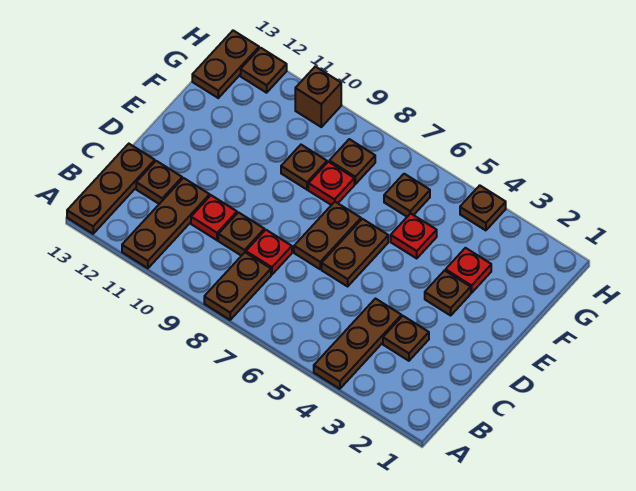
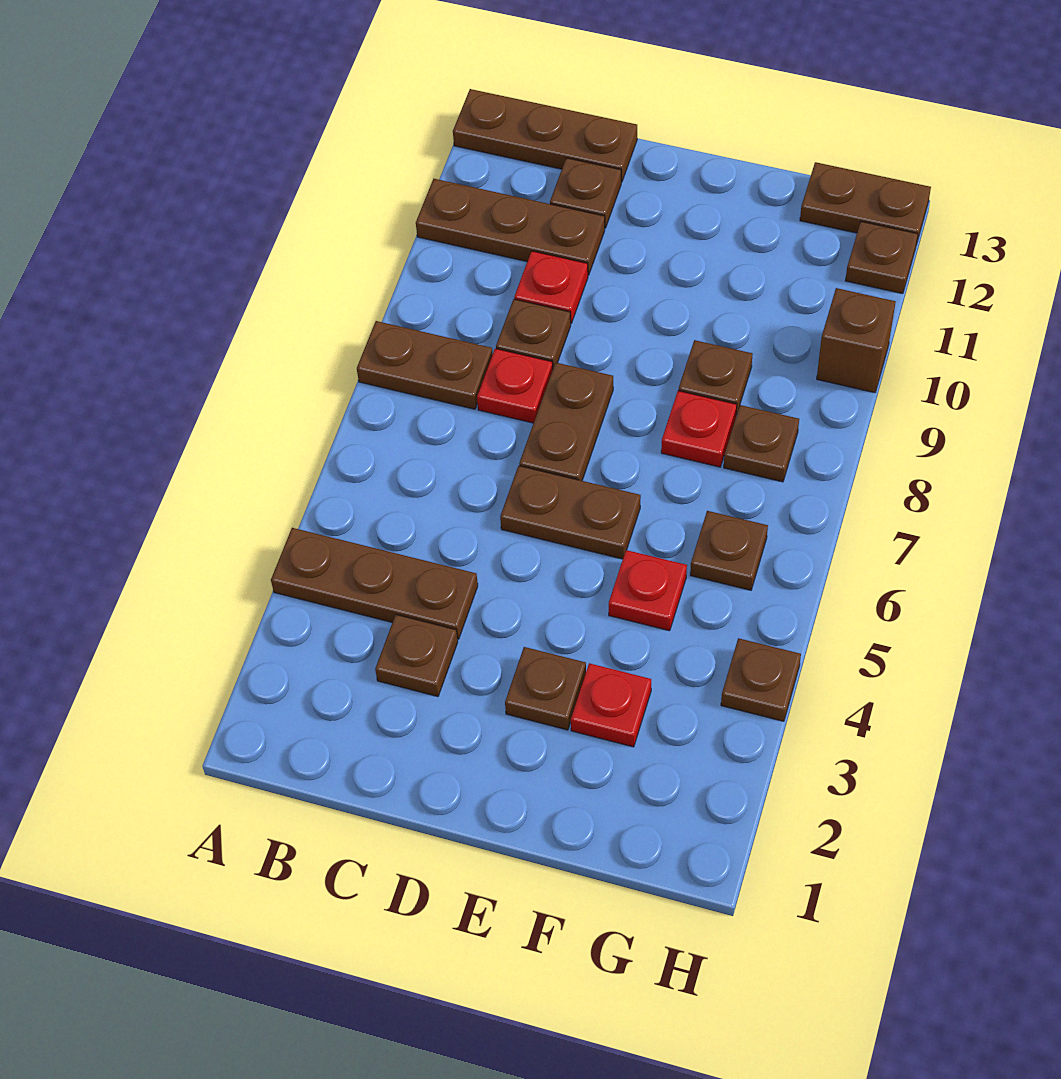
brown plate D7:E7 level 1 -> brown plate D7:D8 level 1

